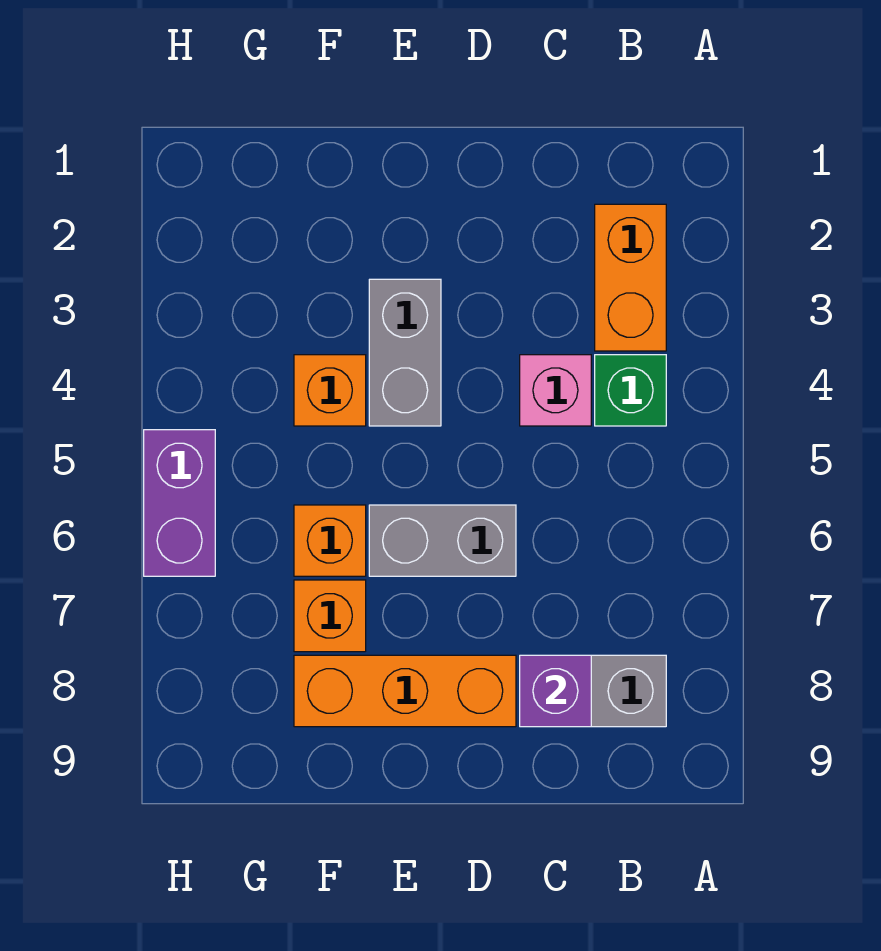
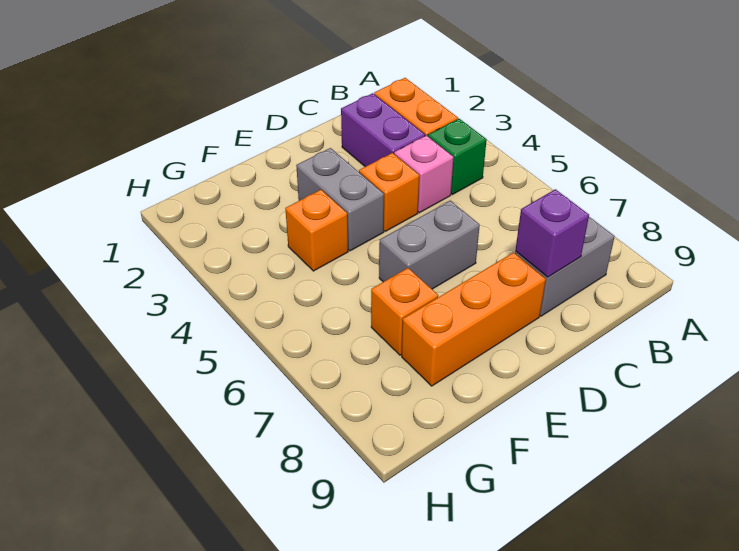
orange brick F6 level 1 -> orange brick D4 level 1
purple brick H5:H6 level 1 -> purple brick C2:C3 level 1

